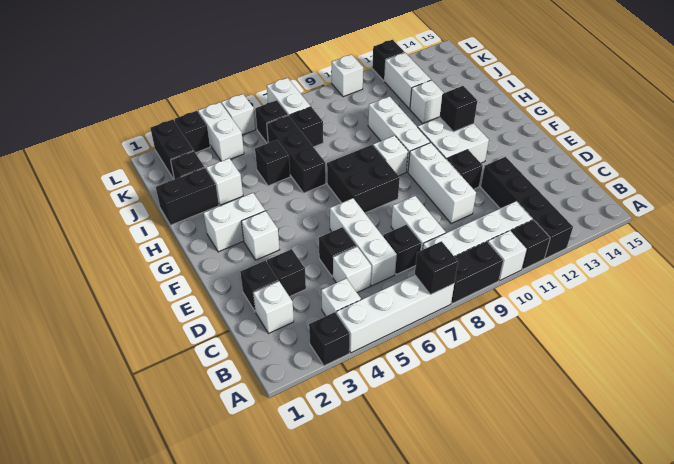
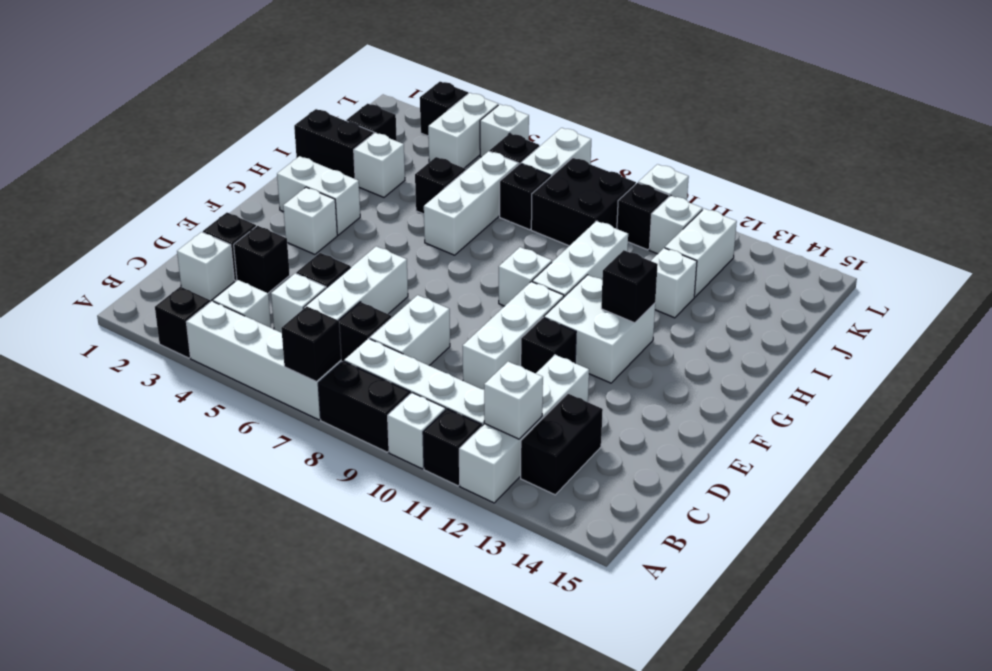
black brick A12:D12 level 1 -> white brick A12:D12 level 1
none -> white brick B12 level 2
black brick F7:G8 level 1 -> black brick J8:K9 level 1
black brick H6:J6 level 1 -> white brick H6:J6 level 1
black brick K2:L2 level 1 -> black brick B13:C13 level 1
none -> white brick K11 level 1
black brick L12 level 1 -> black brick K10 level 1

